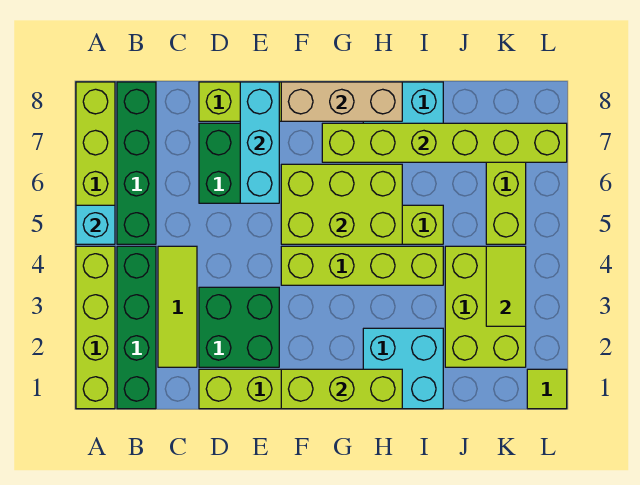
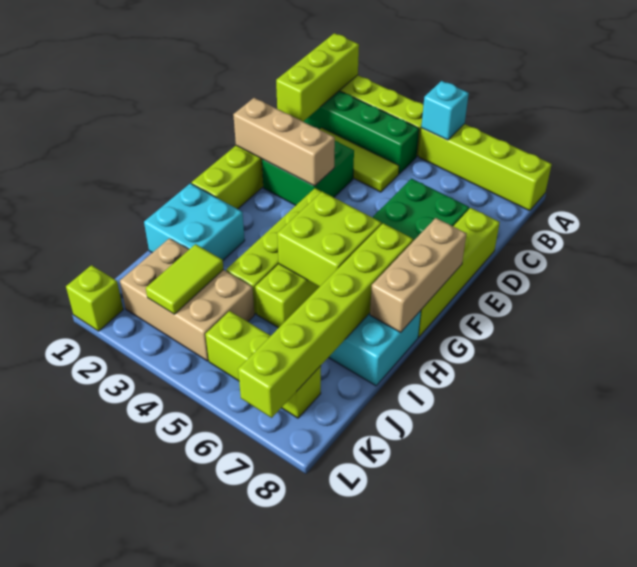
green brick B5:B8 level 1 -> none
none -> tan brick E1:E3 level 2
cyan brick E6:E8 level 2 -> none
lime brick F1:H1 level 2 -> lime brick A1:C1 level 2
lime brick F5:H6 level 2 -> lime brick G5:H6 level 2
lime brick J2:K4 level 1 -> tan brick J2:K4 level 1
lime tile K3:K4 level 2 -> lime tile J3:K3 level 2
lime tile L1 level 1 -> lime brick L1 level 1

